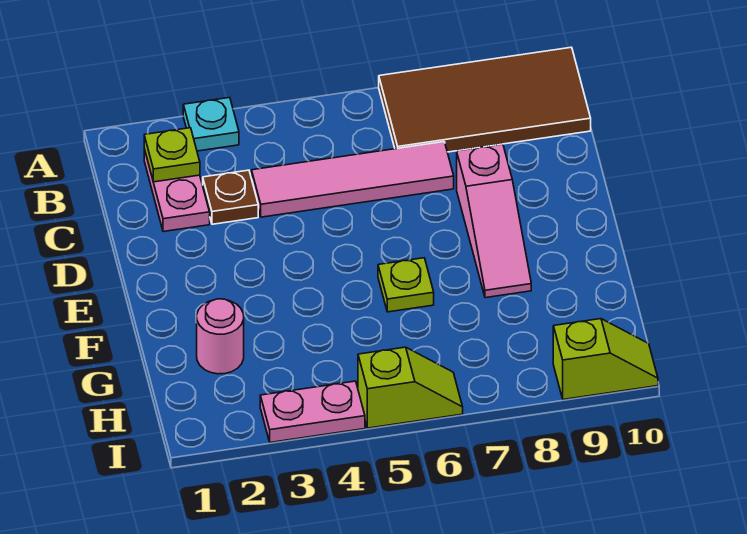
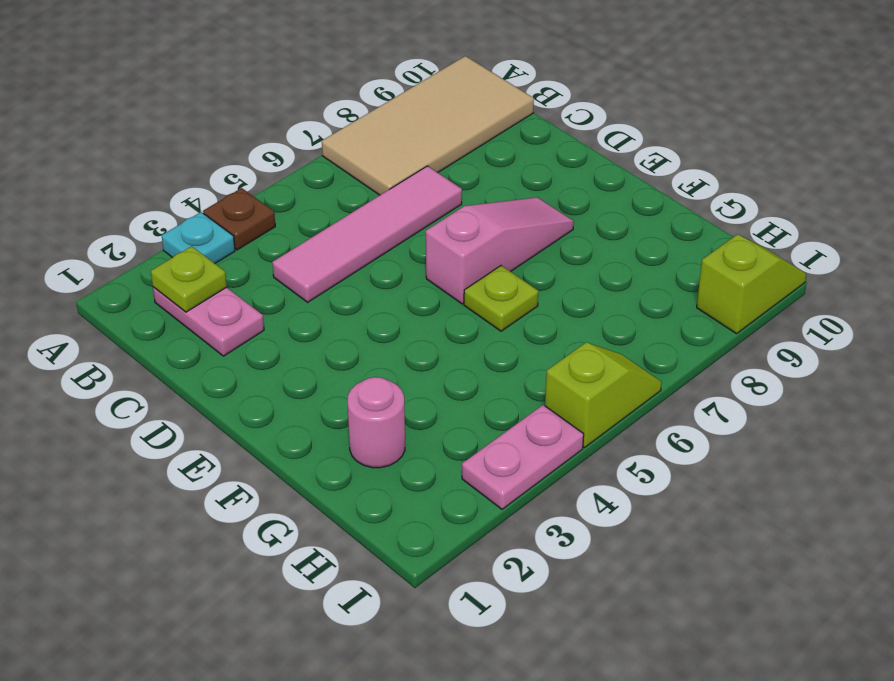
brown tile A7:B10 level 1 -> tan tile A7:B10 level 1
brown plate C3 level 1 -> brown plate A4 level 1
pink slope D8:F8 level 1 top D -> pink slope E6:E8 level 1 top 6

